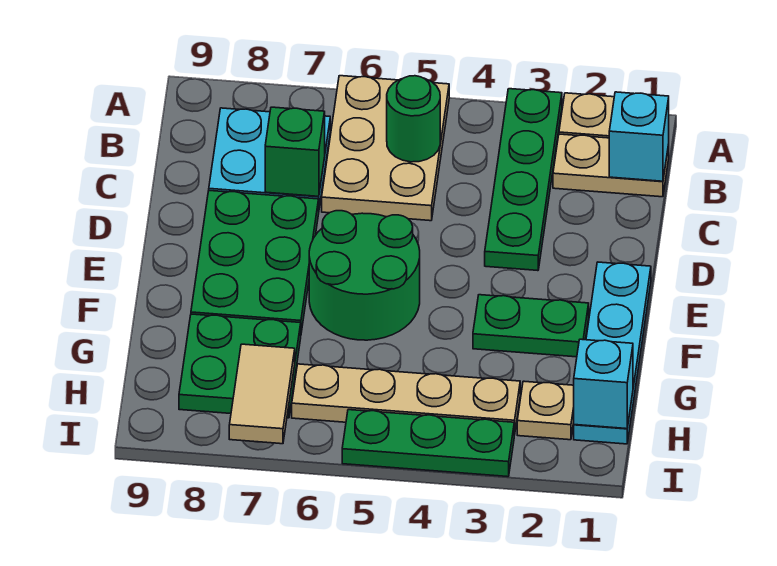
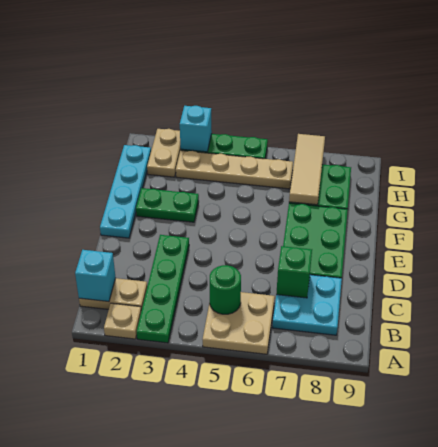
tan plate A5:C6 level 1 -> tan plate A5:B6 level 1
green round brick E5:F6 level 1 -> none
cyan brick H1 level 2 -> cyan brick I3 level 2
tan plate H2 level 1 -> tan plate H2:I2 level 1
tan tile H7:I7 level 2 -> tan tile G7:I7 level 2

